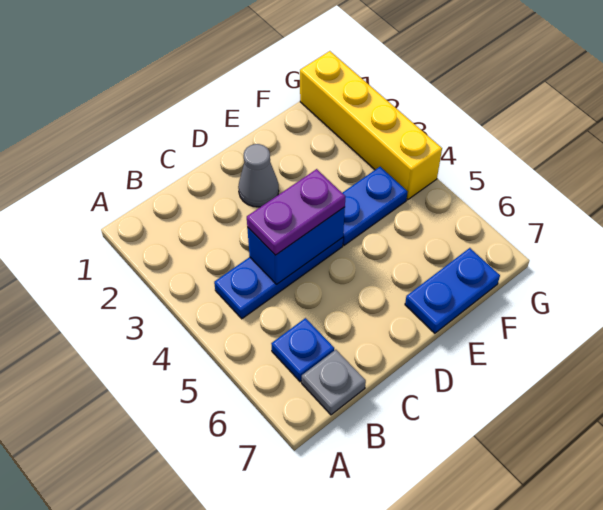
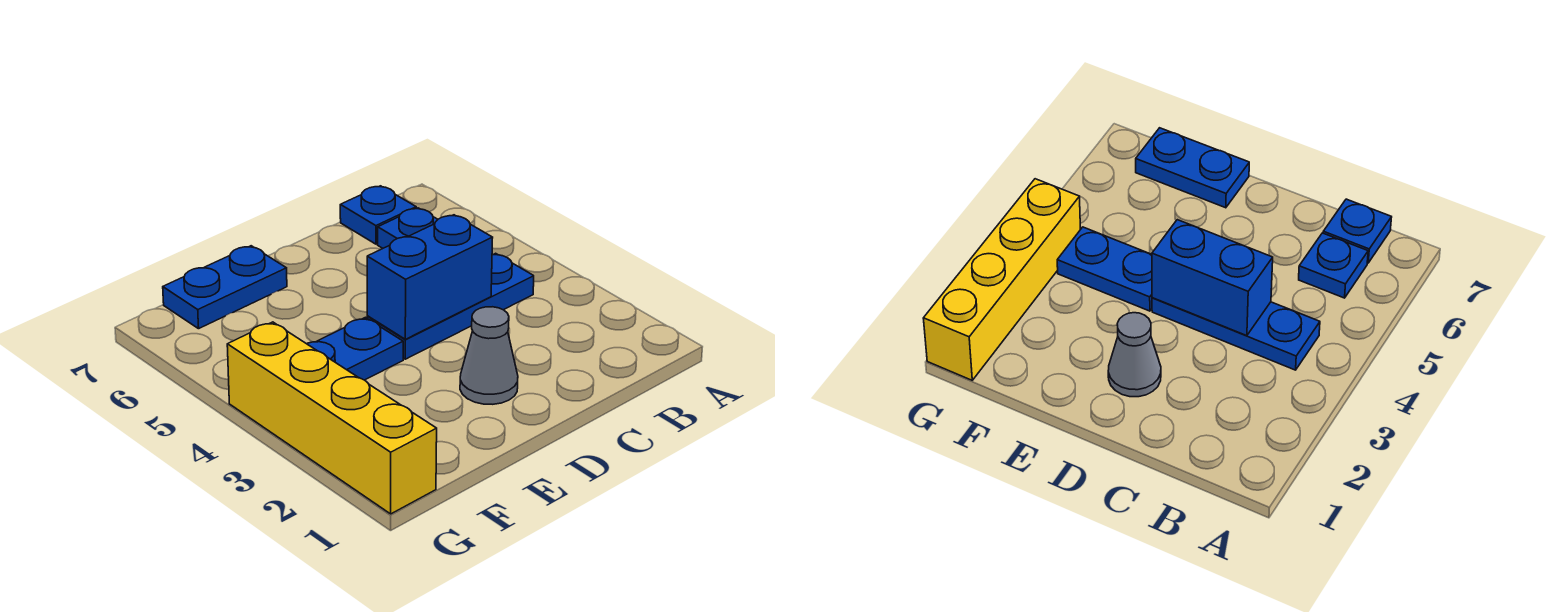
grey plate B7 level 1 -> blue plate B7 level 1
purple plate C4:D4 level 3 -> none

